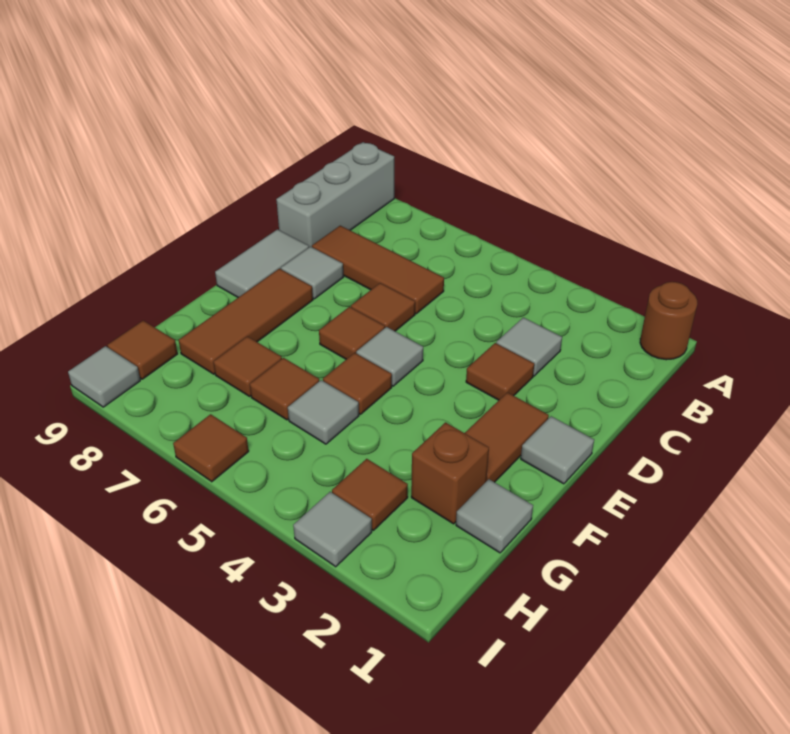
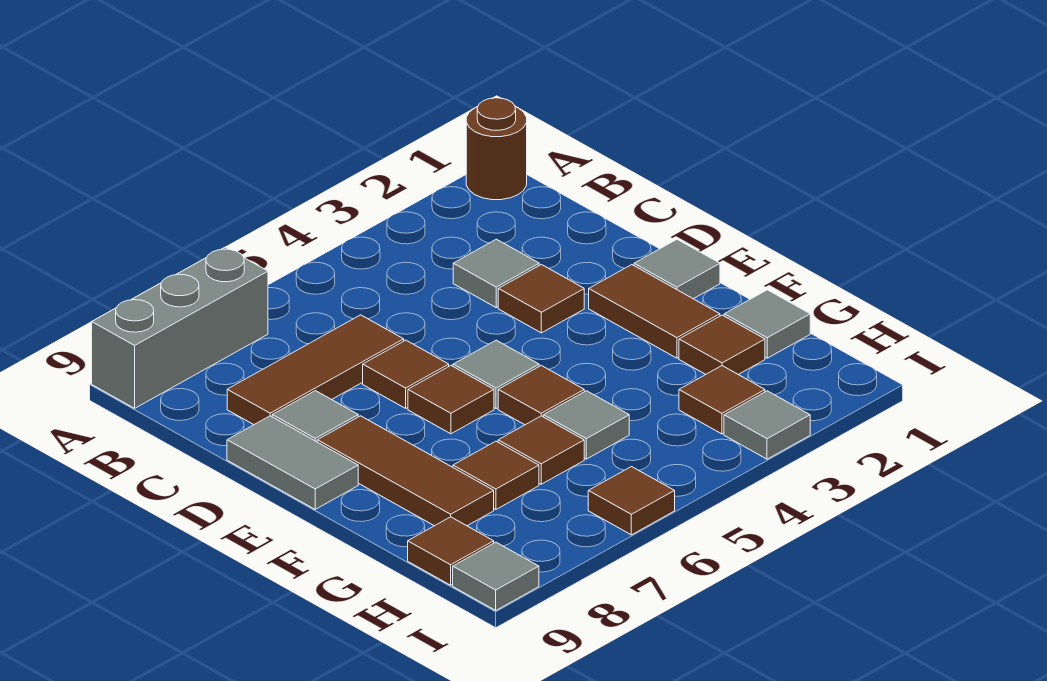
grey brick A9:C9 level 1 -> grey brick A7:A9 level 1
brown brick G2 level 1 -> brown tile G2 level 1

